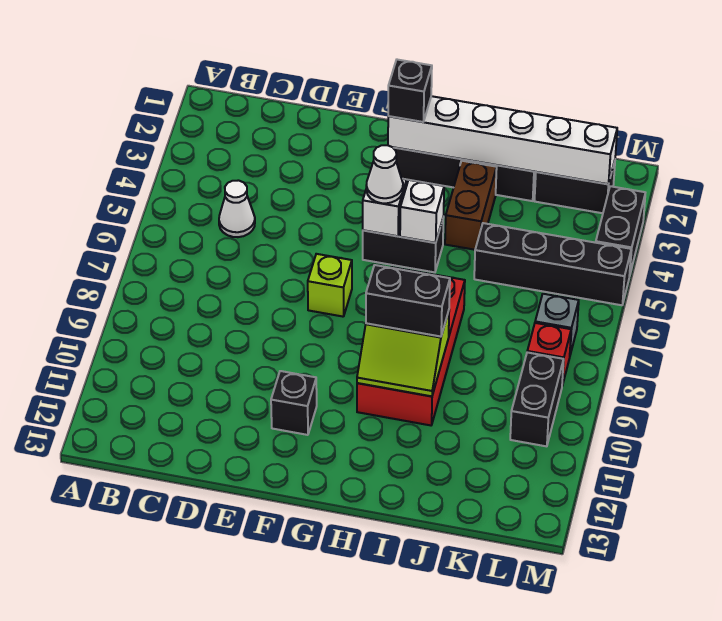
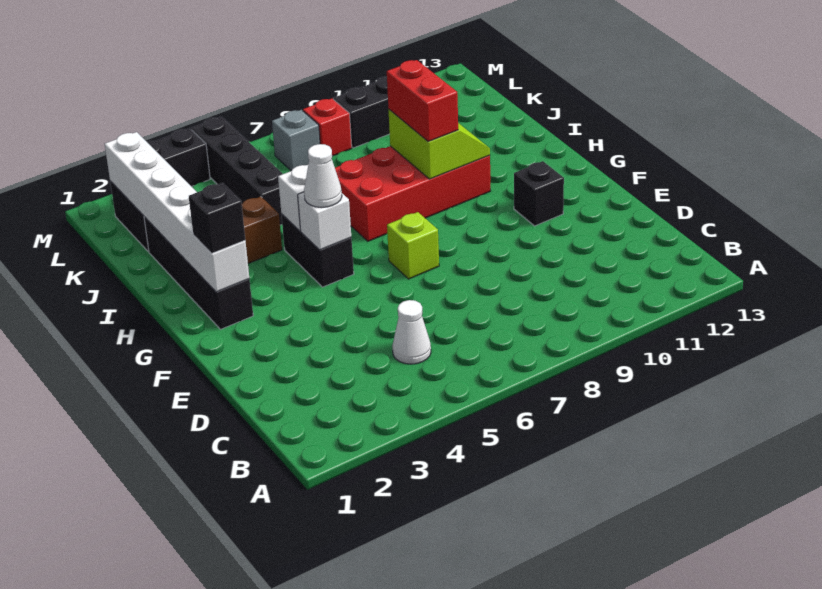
black brick H9:I9 level 3 -> red brick H9:I9 level 3

